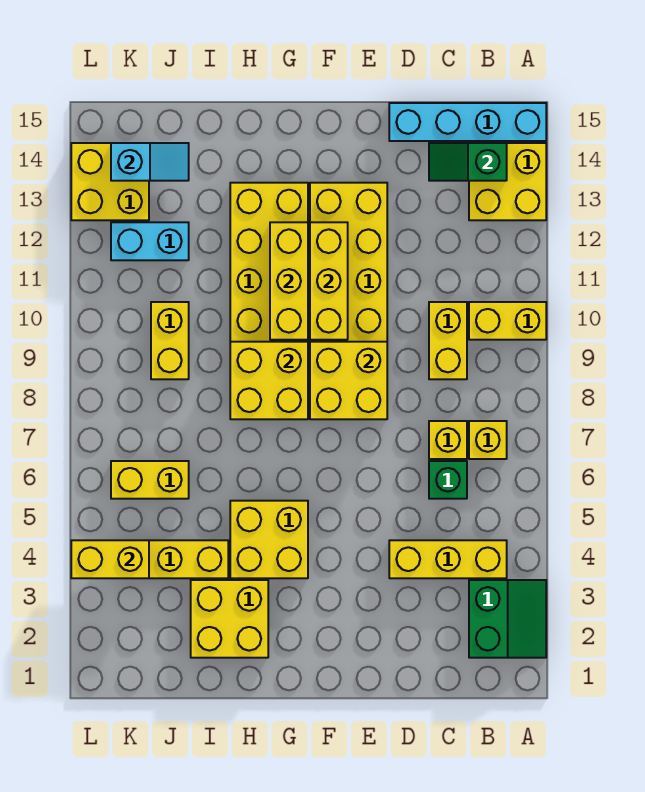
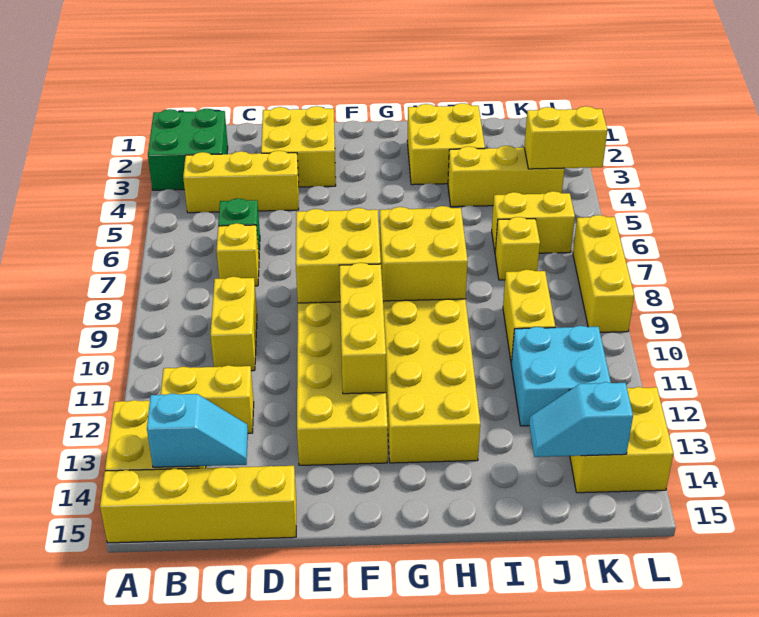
green slope A2:B3 level 1 top B -> green brick A2:B3 level 1
yellow brick A10:B10 level 1 -> yellow brick B12:C12 level 1
cyan brick A15:D15 level 1 -> yellow brick A15:D15 level 1
yellow brick B7 level 1 -> yellow brick J7 level 1
green slope B14:C14 level 2 top B -> cyan slope B14:C14 level 2 top B
yellow brick G4:H5 level 1 -> yellow brick D2:E3 level 1
yellow brick G10:G12 level 2 -> yellow brick L7:L9 level 1
cyan brick J12:K12 level 1 -> cyan brick J11:K12 level 1

